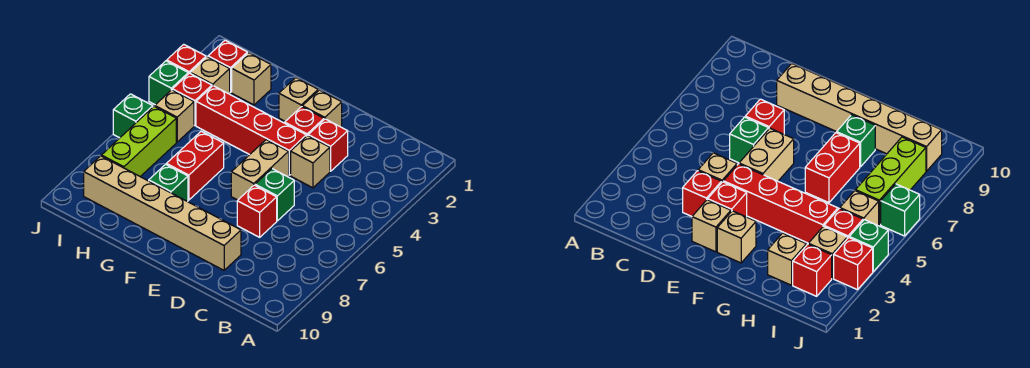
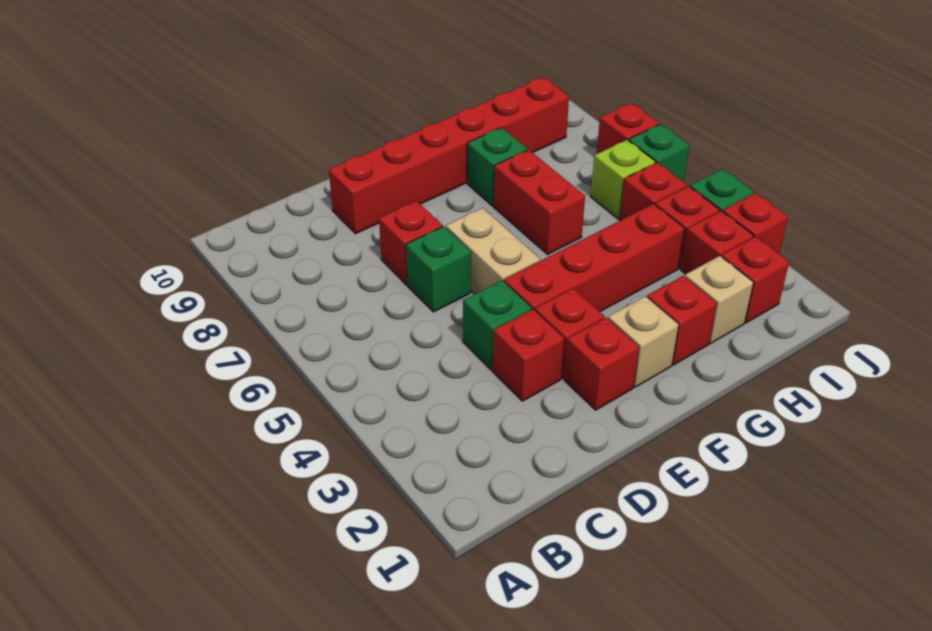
tan brick D4 level 1 -> green brick D4 level 1
tan brick D9:I9 level 1 -> red brick D9:I9 level 1
tan brick E2 level 1 -> red brick E2 level 1
none -> red brick G2 level 1
tan brick I3 level 1 -> red brick I3 level 1
tan brick I5 level 1 -> red brick I5 level 1
lime brick I6:I8 level 1 -> lime brick I6 level 1
none -> red brick J7 level 1

